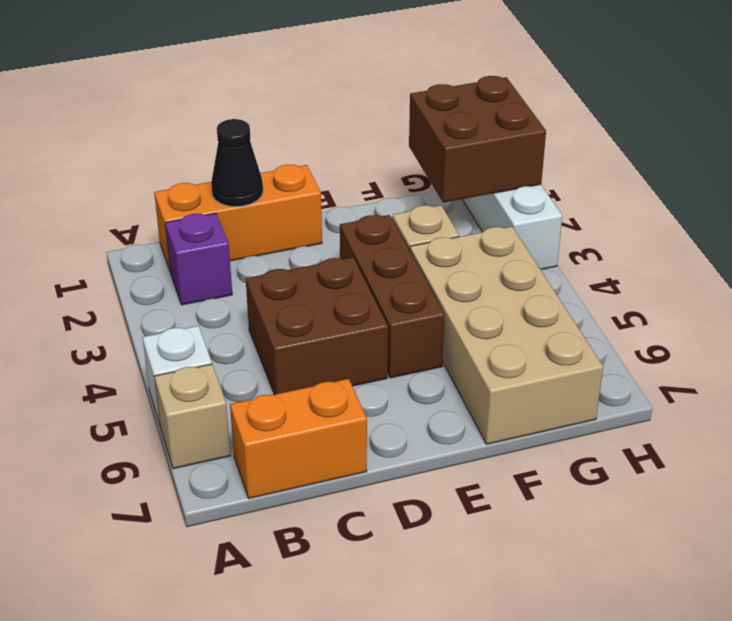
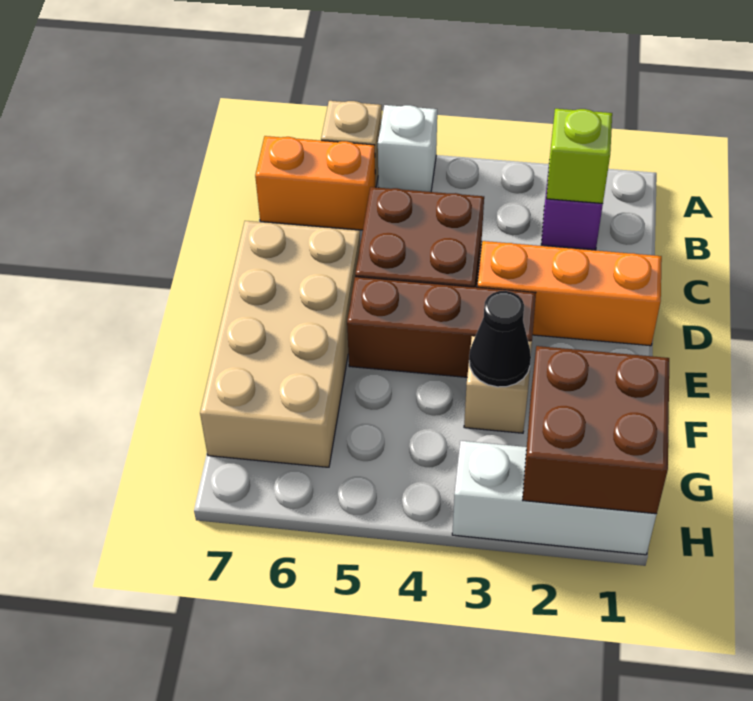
orange brick B1:D1 level 1 -> orange brick D1:D3 level 1
none -> lime brick B2 level 2
orange brick B7:C7 level 1 -> orange brick B6:B7 level 1
black cone C1 level 2 -> black cone F3 level 2
tan brick F4:G7 level 1 -> tan brick D6:G7 level 1

